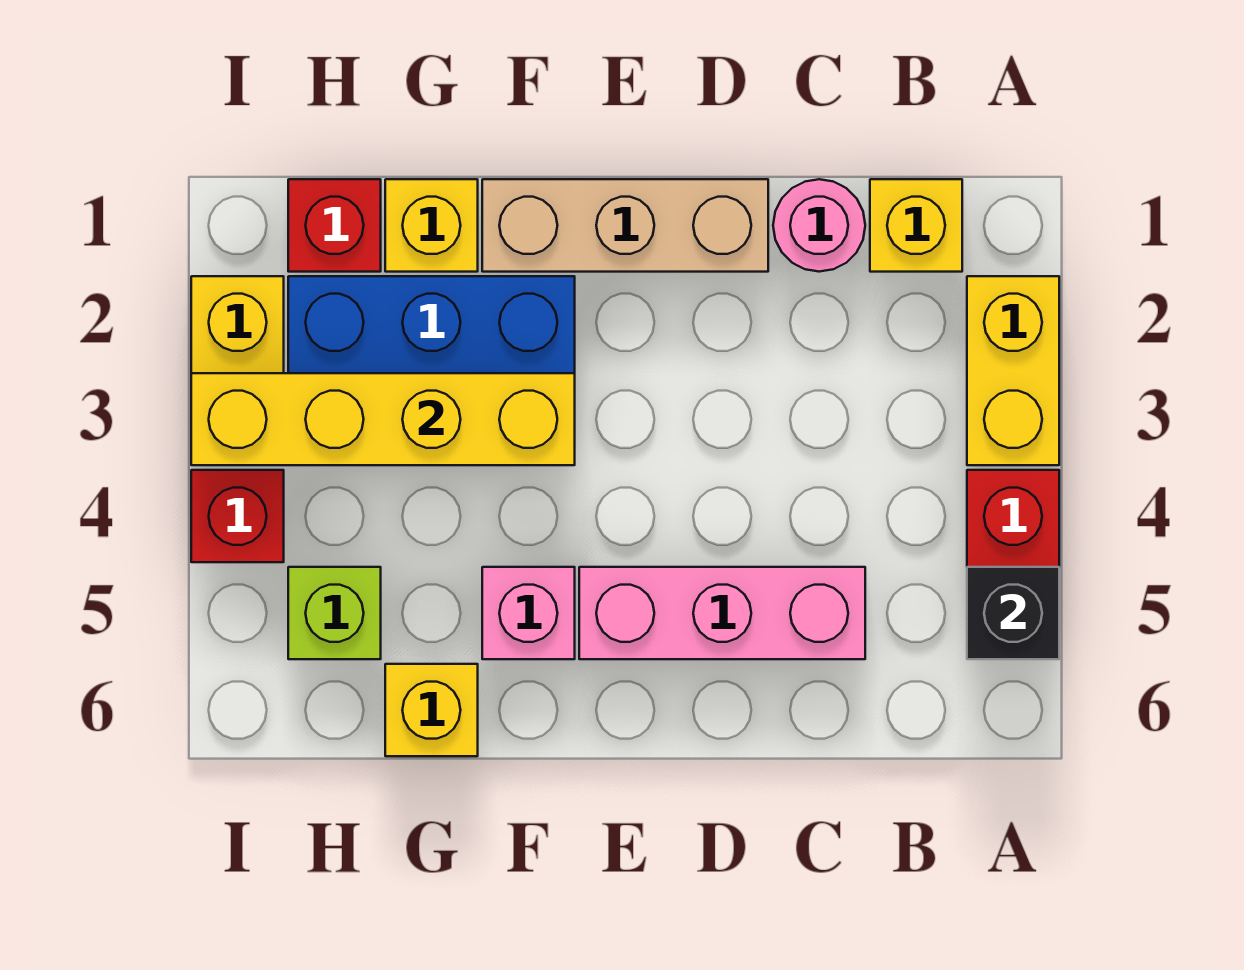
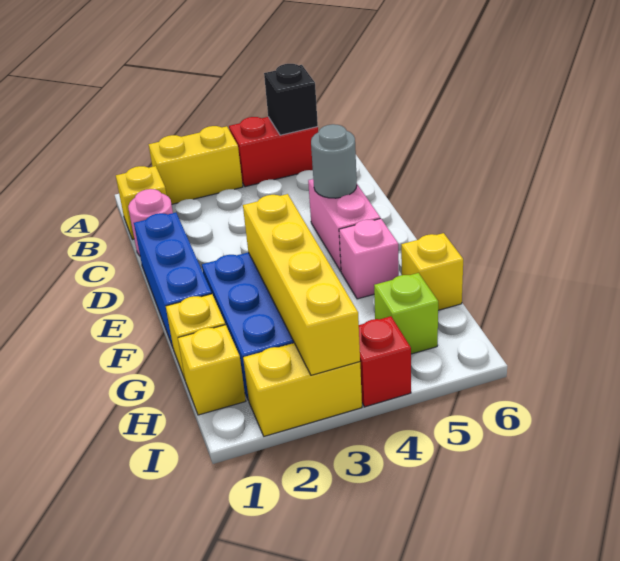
pink brick C5:E5 level 1 -> pink brick D5:E5 level 1
tan brick D1:F1 level 1 -> blue brick D1:F1 level 1
none -> grey round brick D5 level 2
red brick H1 level 1 -> yellow brick H1 level 1

